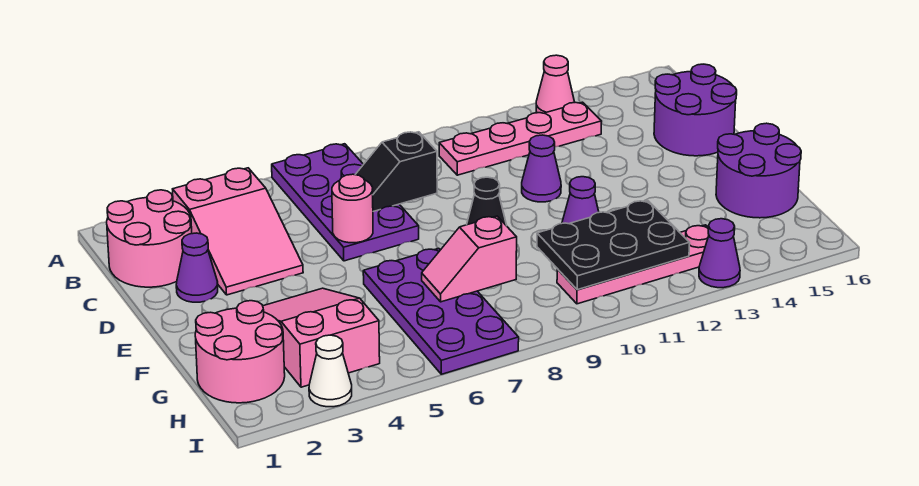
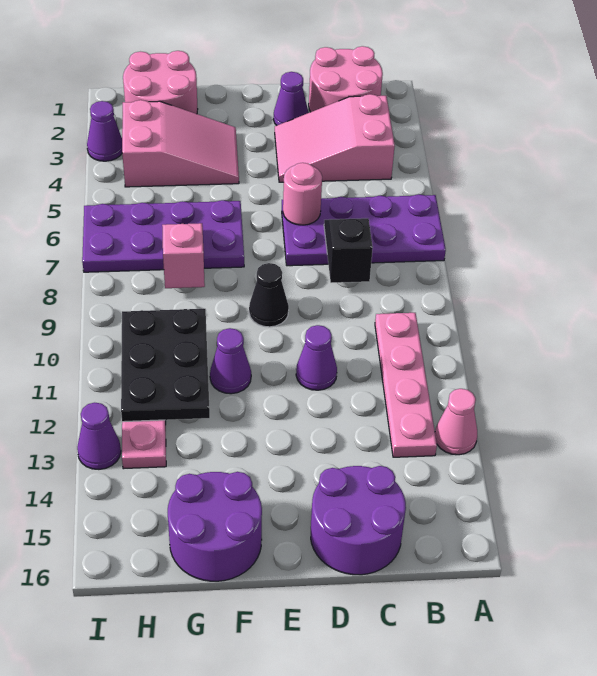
white cone I3 level 1 -> purple cone I3 level 1

